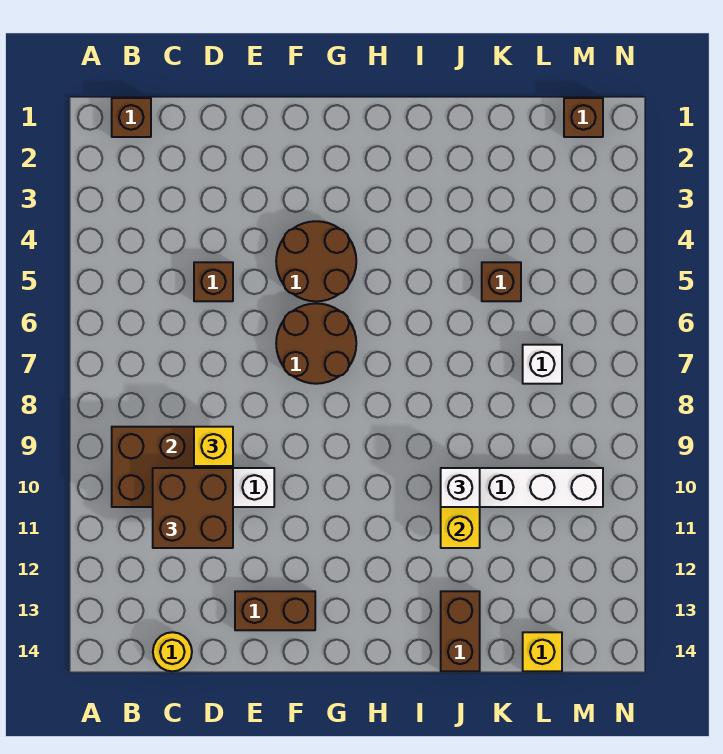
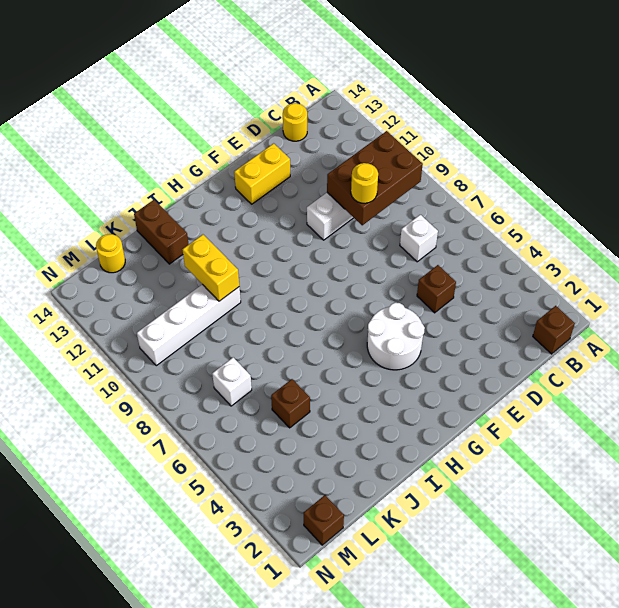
brown brick C10:D11 level 3 -> none
yellow brick D9 level 3 -> yellow round brick D9 level 3
brown brick E13:F13 level 1 -> yellow brick E13:F13 level 1
brown round brick F4:G5 level 1 -> white round brick F4:G5 level 1
brown round brick F6:G7 level 1 -> none
white brick J10 level 3 -> white brick C7 level 1
yellow brick L14 level 1 -> yellow round brick L14 level 1

